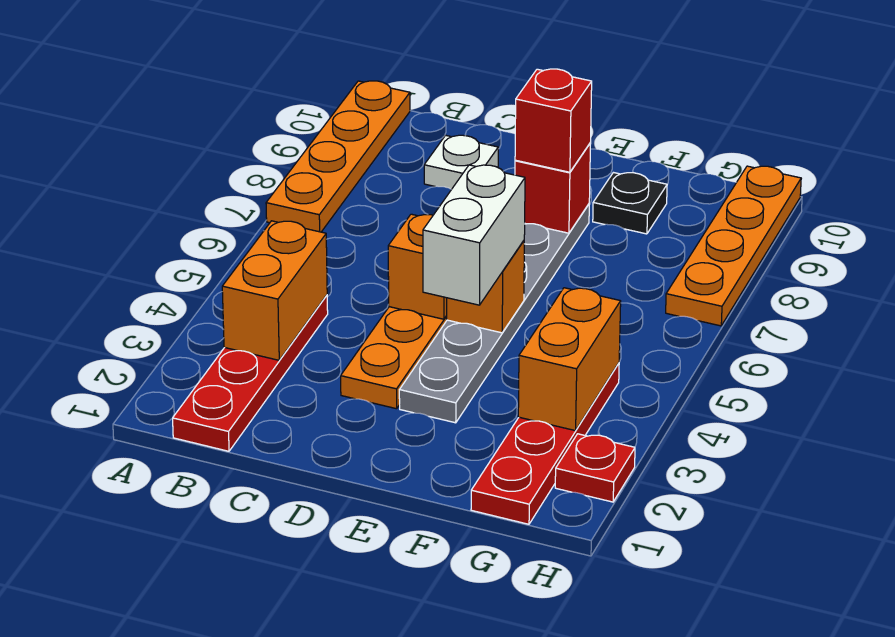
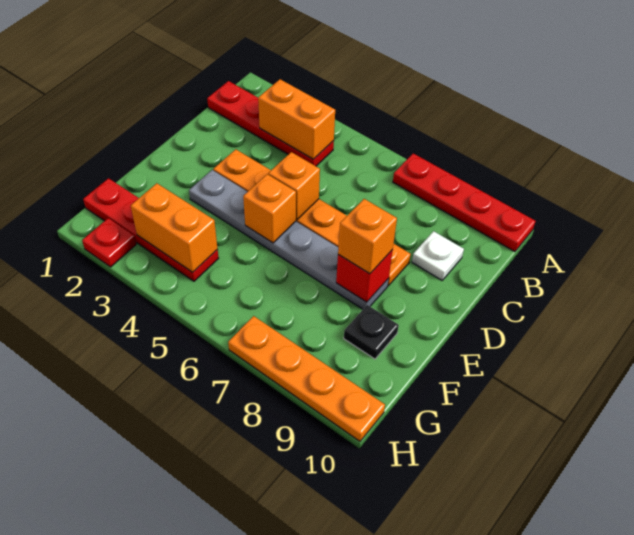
orange plate A7:A10 level 1 -> red plate A7:A10 level 1
white brick E4:E5 level 3 -> none
red brick E8 level 3 -> orange brick E8 level 3

